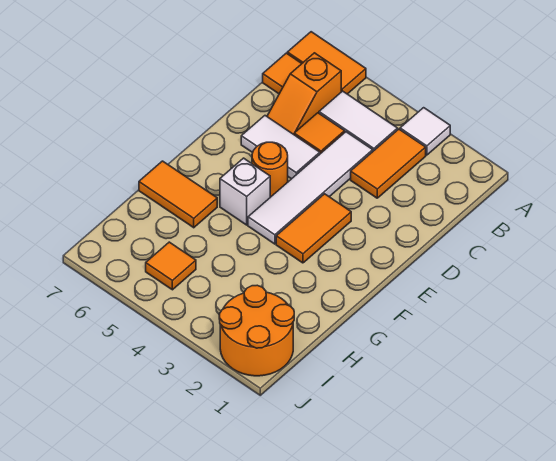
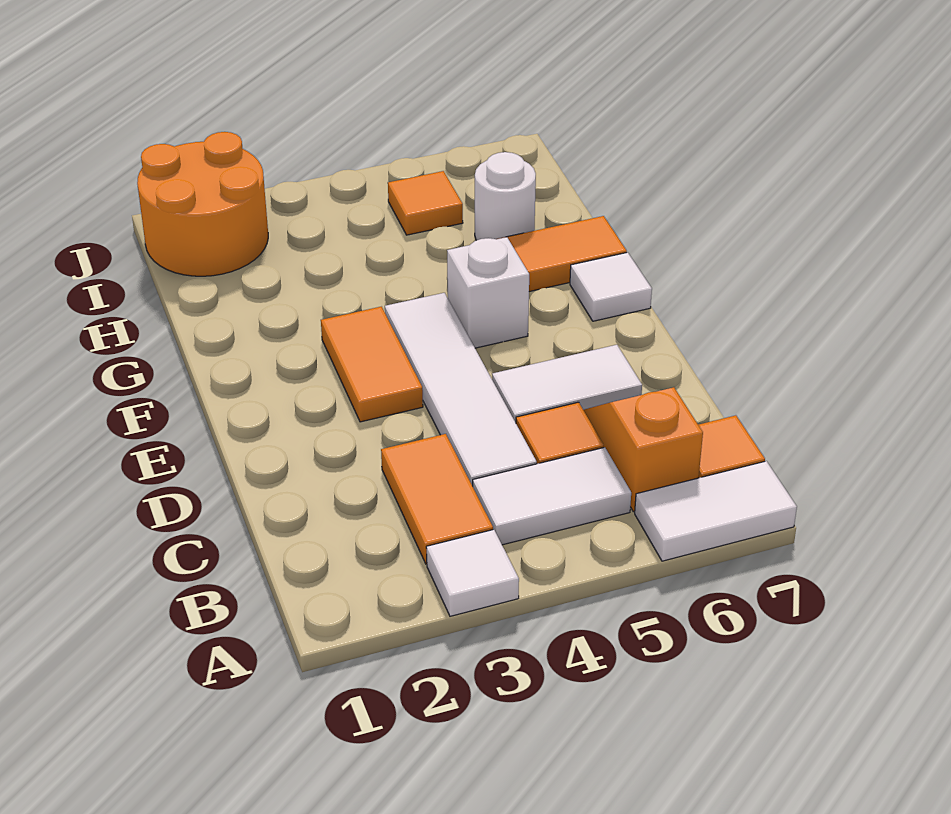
orange tile A6:A7 level 1 -> white tile A6:A7 level 1
orange round brick E5 level 1 -> none
none -> white tile F7 level 1
none -> white round brick H6 level 1

